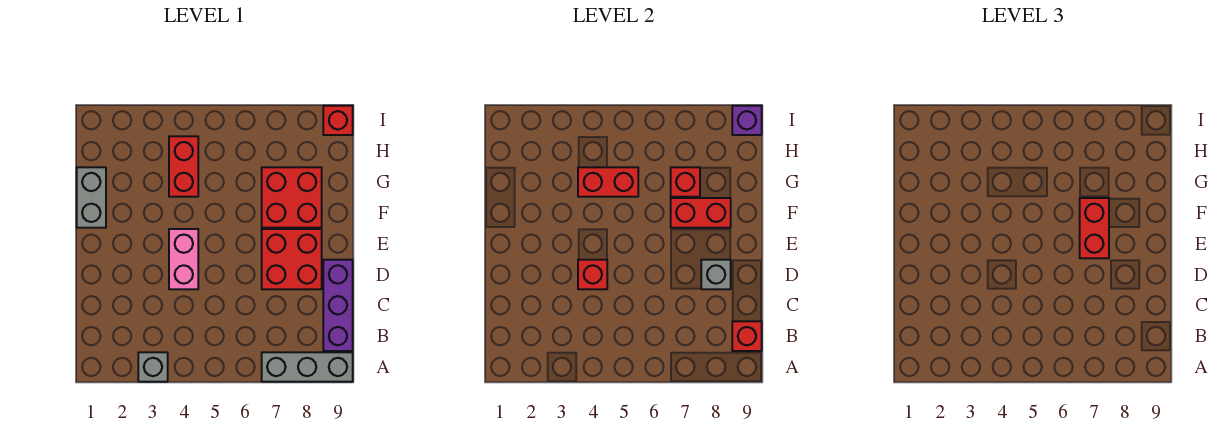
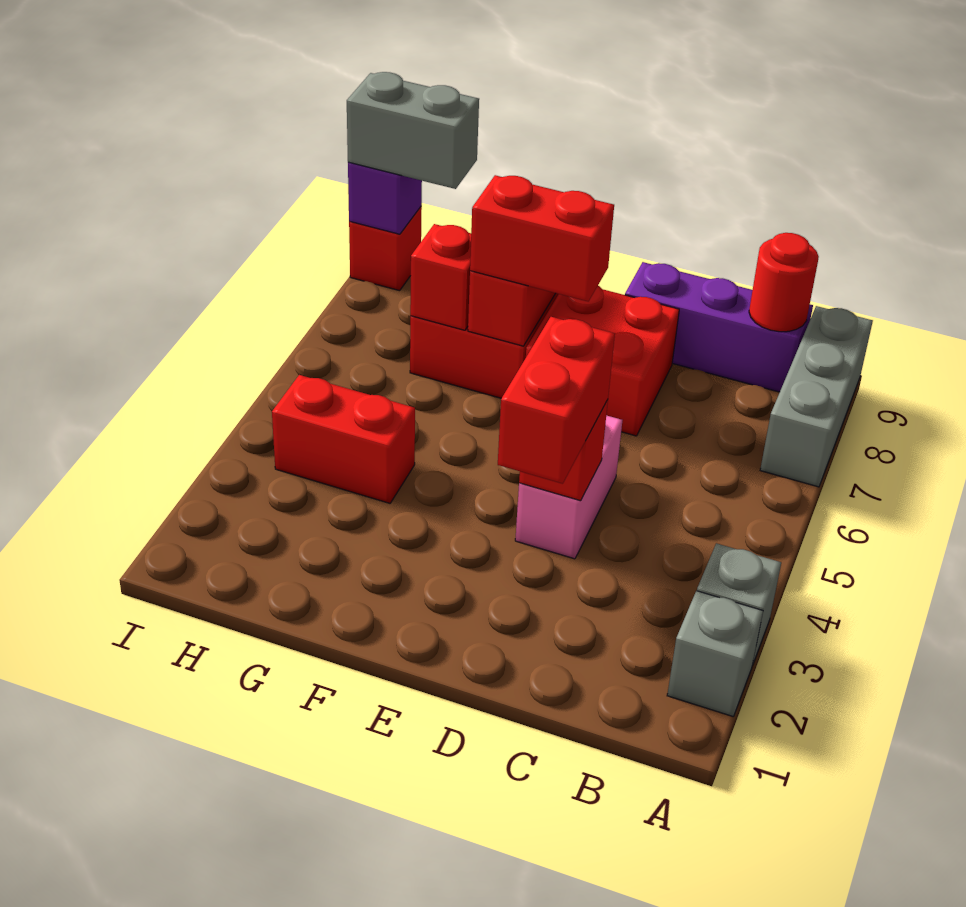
red brick B9 level 2 -> red round brick B9 level 2
pink brick D4:E4 level 1 -> pink brick D4:D5 level 1
grey brick D8 level 2 -> grey brick A2 level 1
grey brick F1:G1 level 1 -> grey brick H9:I9 level 3
red brick G4:G5 level 2 -> red brick D3:D4 level 3

